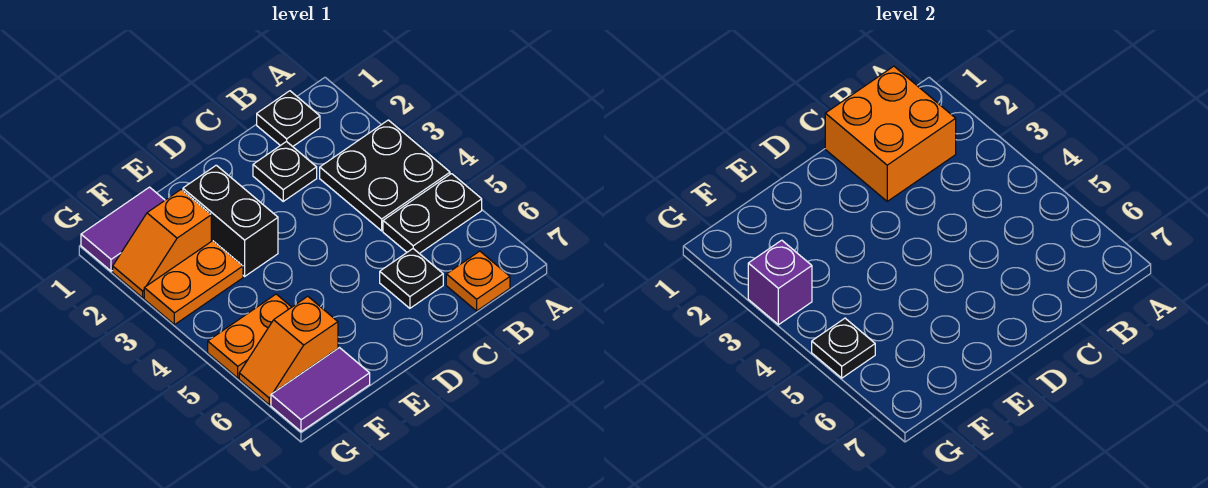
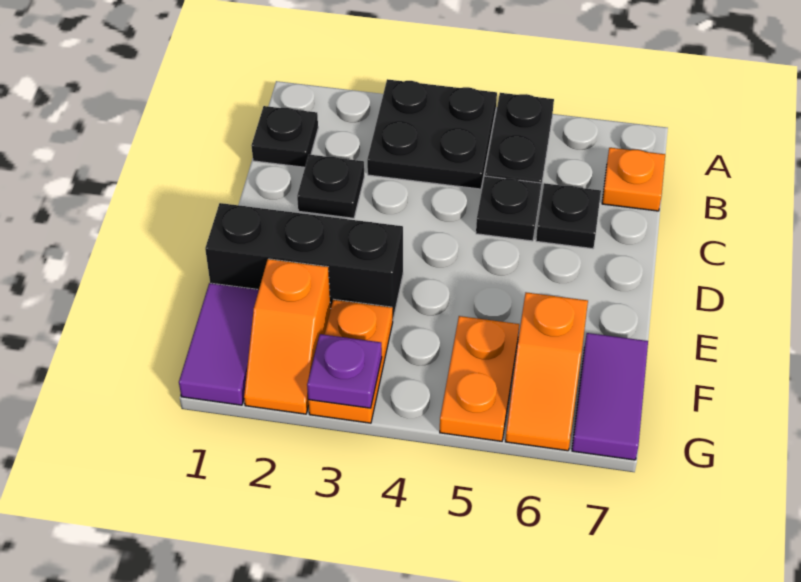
orange brick B1:C2 level 2 -> none
black brick E2:E3 level 1 -> black brick E1:E3 level 1
purple brick G3 level 2 -> purple plate G3 level 2
black plate G5 level 2 -> black plate C5 level 1

